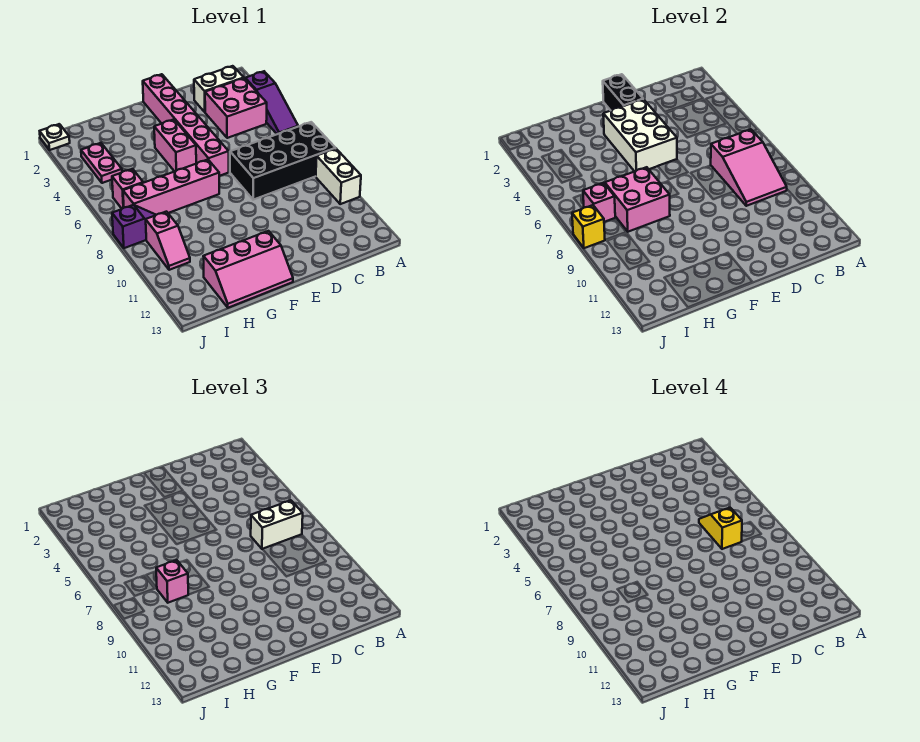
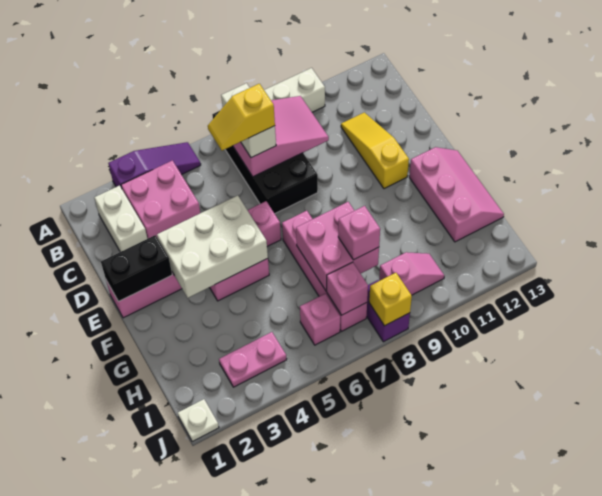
none -> yellow slope C11:E11 level 1 top E

